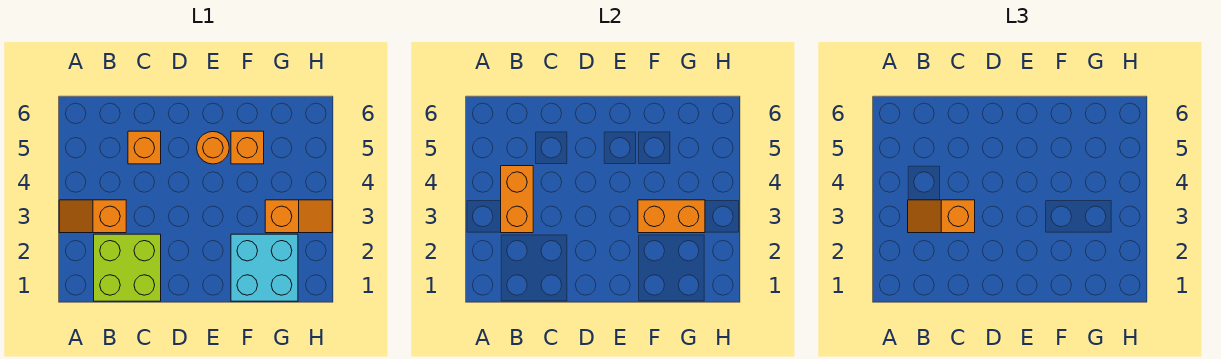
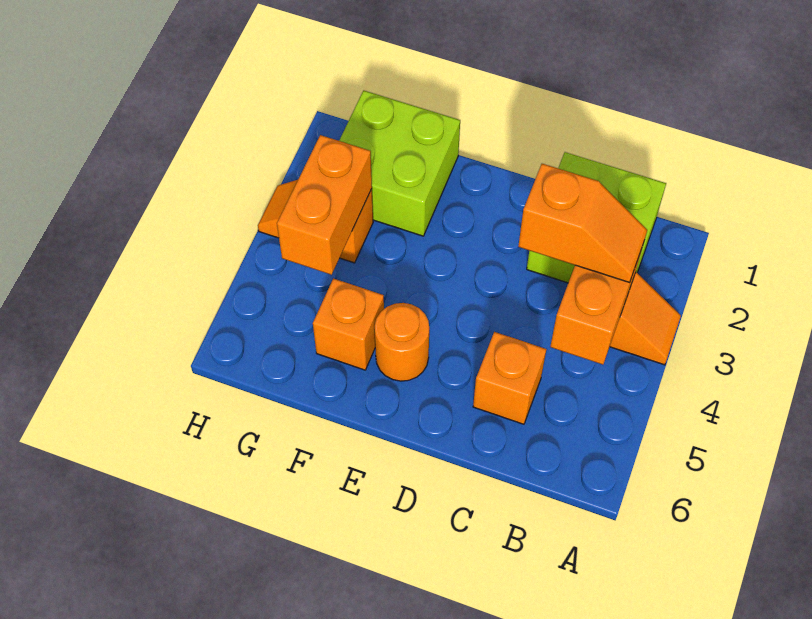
cyan brick F1:G2 level 1 -> lime brick F1:G2 level 1
orange brick F3:G3 level 2 -> orange brick G3:G4 level 2

